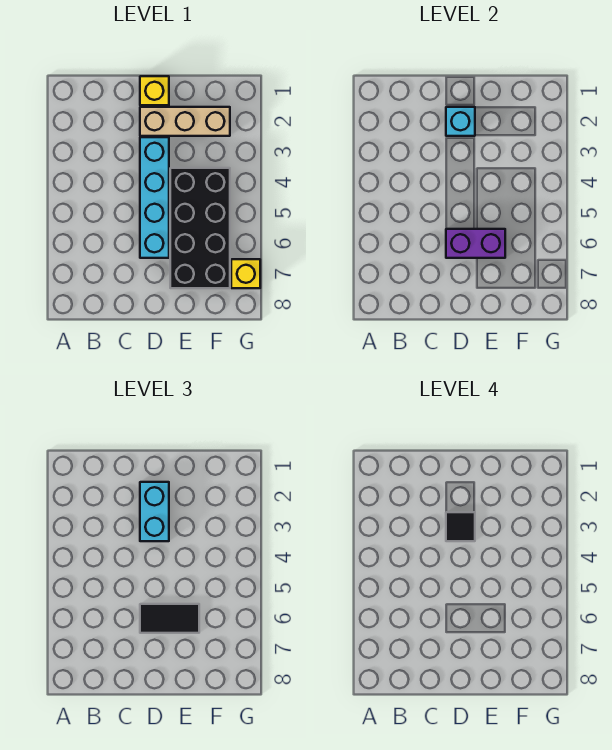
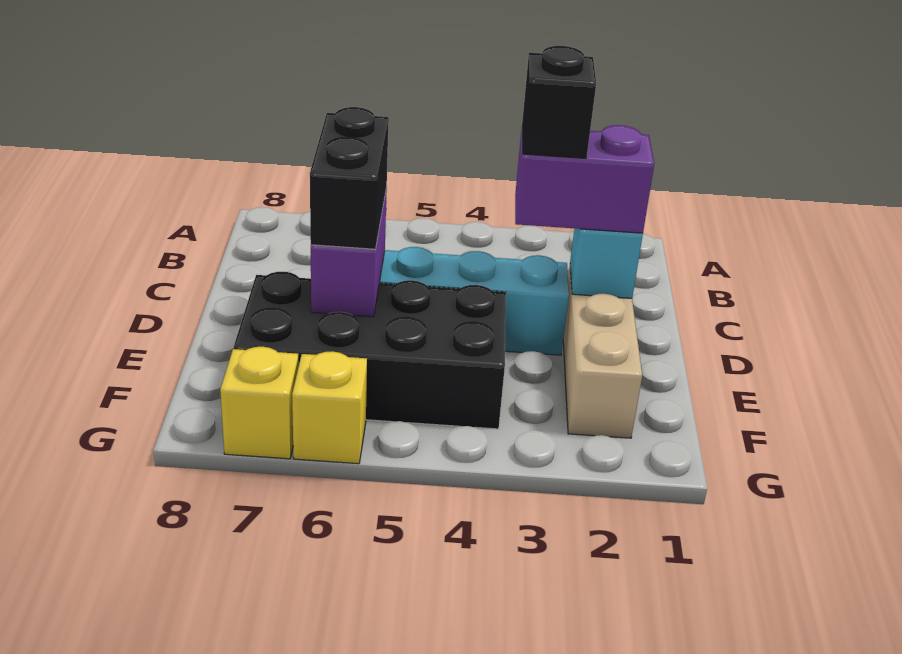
yellow brick D1 level 1 -> yellow brick G6 level 1
cyan brick D2:D3 level 3 -> purple brick D2:D3 level 3
black tile D3 level 4 -> black brick D3 level 4
black tile D6:E6 level 3 -> black brick D6:E6 level 3

